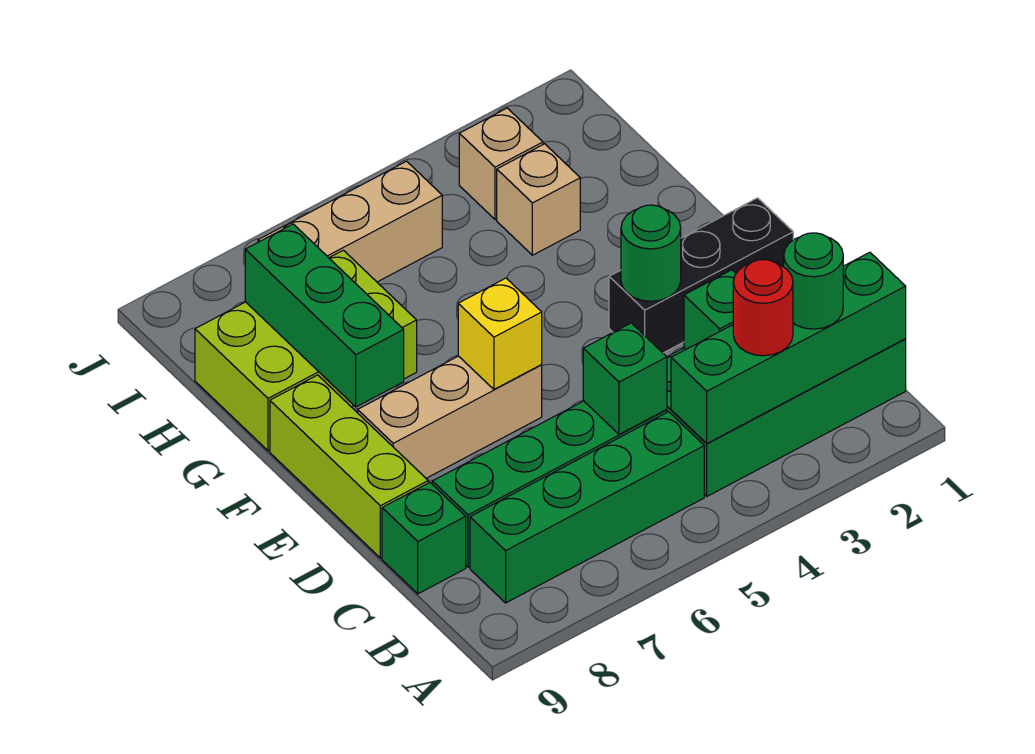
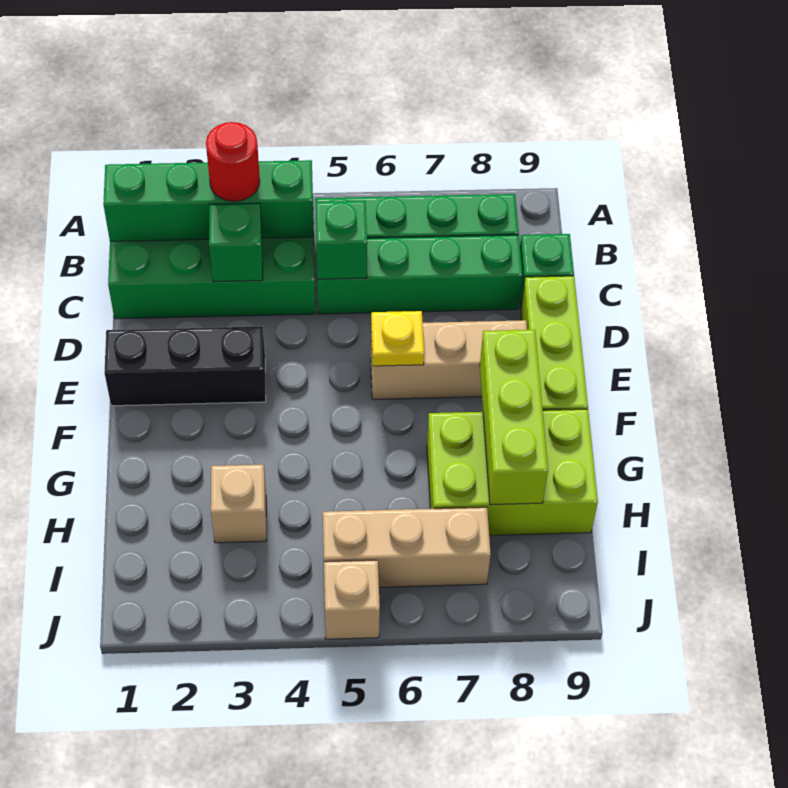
green round brick B2 level 3 -> none
green round brick E3 level 2 -> none
yellow brick E6 level 2 -> yellow plate E6 level 2
green brick F8:H8 level 2 -> lime brick F8:H8 level 2
tan brick I3 level 1 -> tan brick J5 level 1

